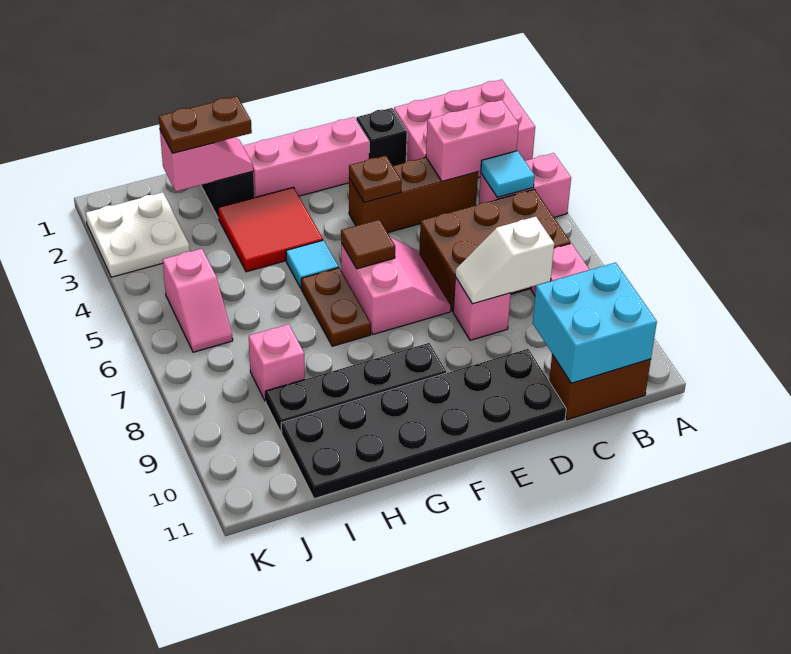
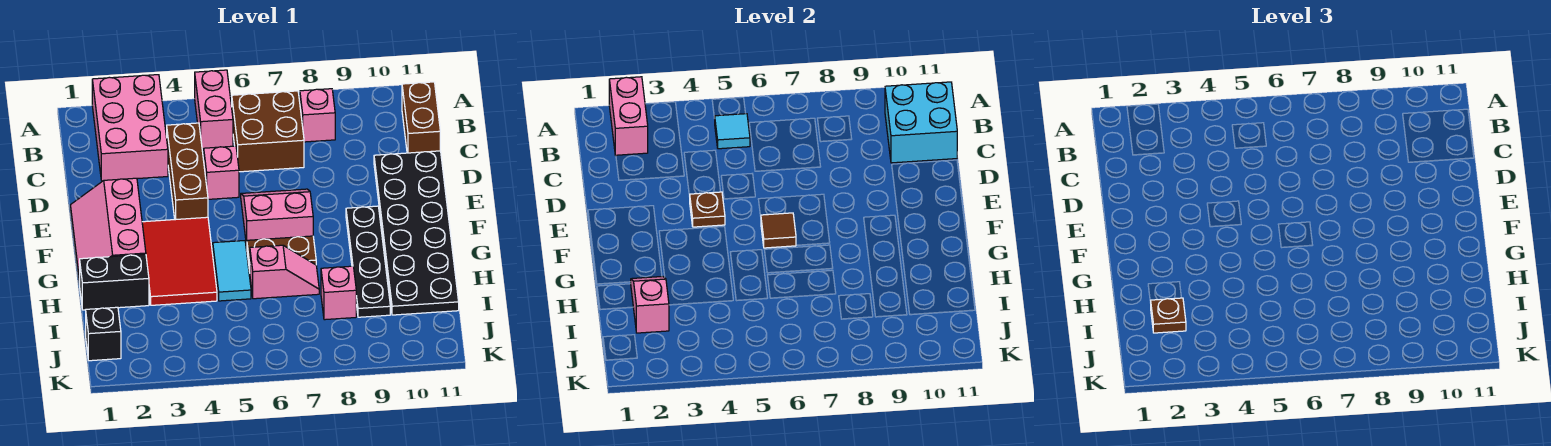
pink brick B4:C4 level 2 -> pink brick A2:B2 level 2
brown brick B6:D7 level 1 -> brown brick B6:C7 level 1
white slope C8:D8 level 2 top C -> none
black brick D2 level 1 -> black brick J1 level 1
pink brick D8 level 1 -> pink brick D5 level 1
red tile G3:H4 level 1 -> red tile F3:H4 level 1
cyan tile G5 level 1 -> cyan tile G5:H5 level 1
brown plate H2:I2 level 3 -> brown plate I2 level 3
white plate J2:K3 level 1 -> none
pink slope J5:J6 level 1 top 5 -> pink slope H6:H7 level 1 top 6

